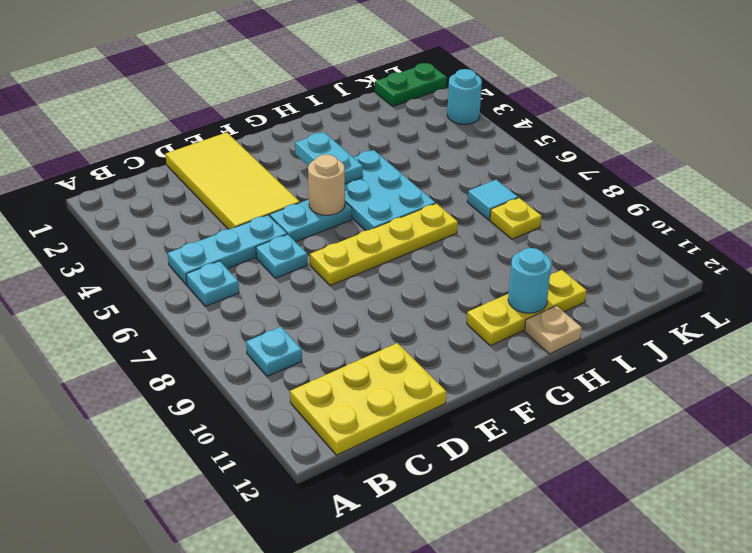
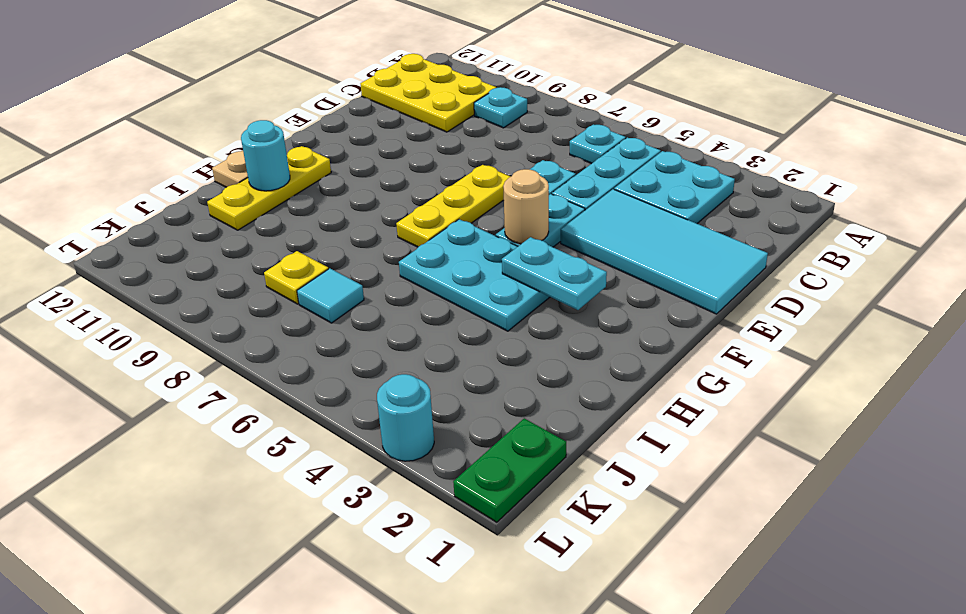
none -> cyan plate B3:C4 level 1
yellow plate B11:D12 level 1 -> yellow plate B10:C12 level 1
yellow tile D1:E4 level 1 -> cyan tile D1:E4 level 1
yellow plate E7:H7 level 1 -> yellow plate E7:G7 level 1

